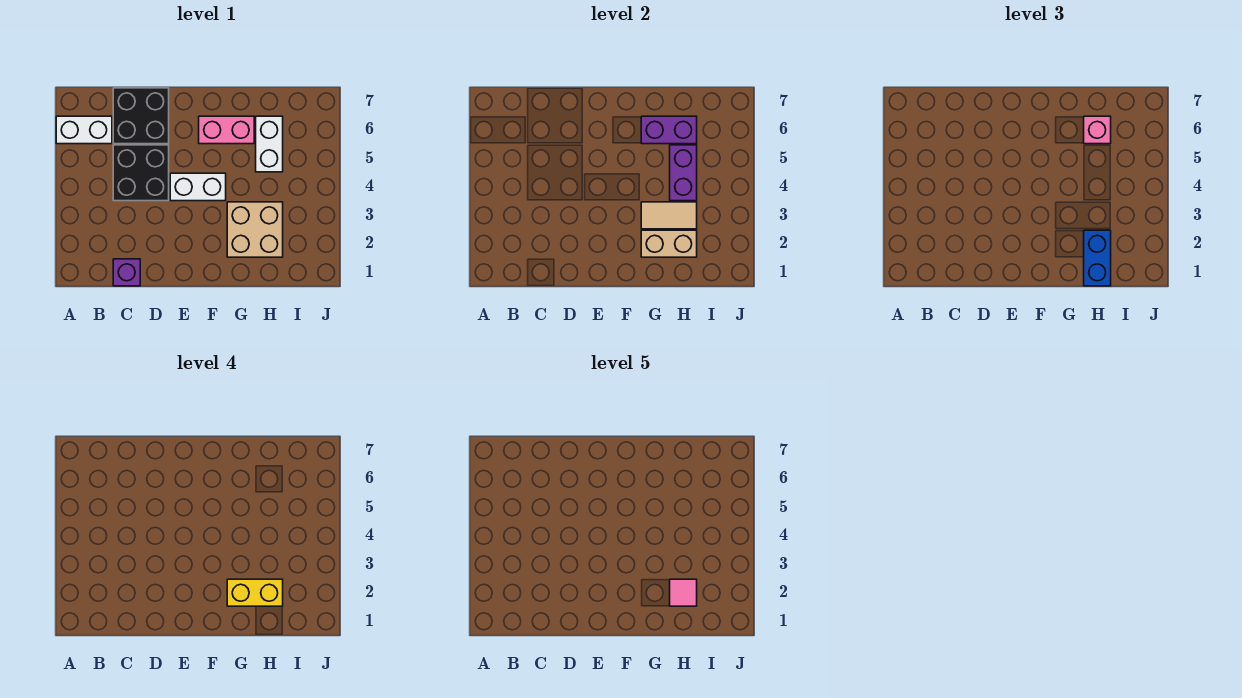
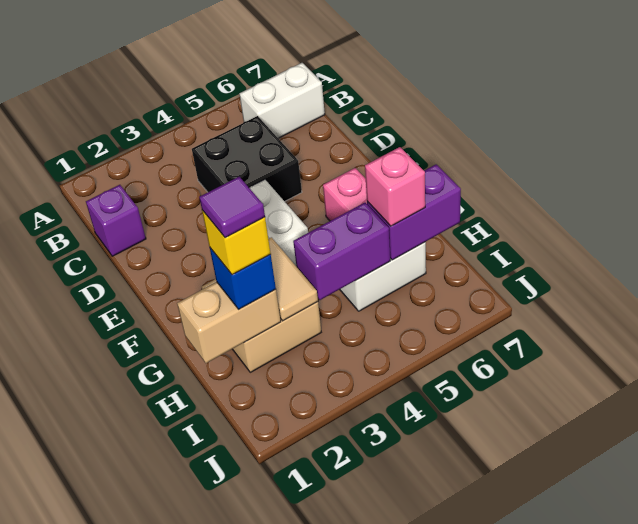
white brick A6:B6 level 1 -> white brick B6:B7 level 1
black brick C6:D7 level 1 -> none
tan brick G2:H2 level 2 -> tan brick H1:H2 level 2
yellow brick G2:H2 level 4 -> yellow brick H2 level 4
purple brick G6:H6 level 2 -> purple brick H6:H7 level 2
blue brick H1:H2 level 3 -> blue brick H2 level 3
pink tile H2 level 5 -> purple tile H2 level 5

